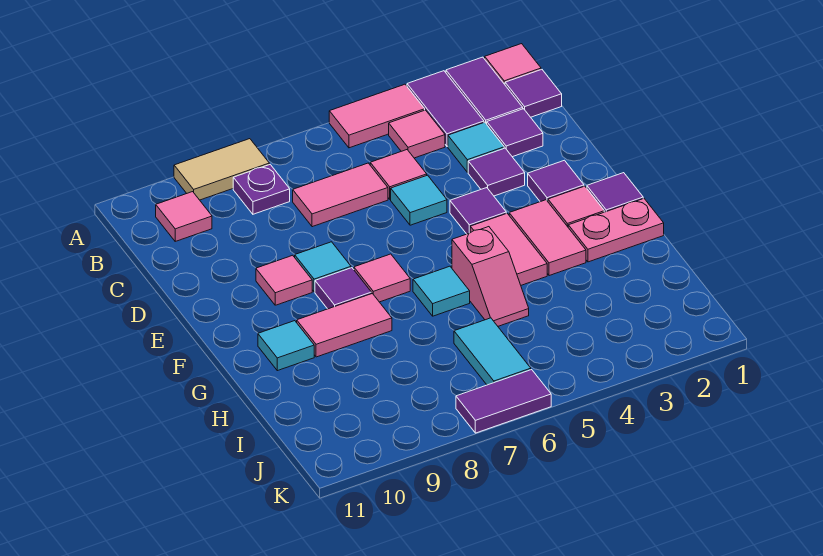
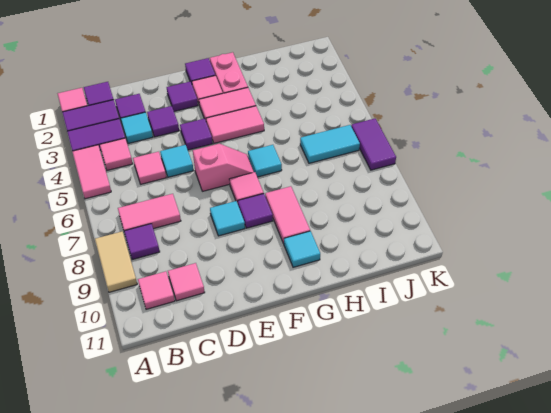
purple plate B8 level 1 -> purple tile B8 level 1
pink tile C6:C7 level 1 -> pink tile B7:C7 level 1
pink tile E9 level 1 -> pink tile C10 level 1
pink slope G5:H5 level 1 top G -> pink slope E6:F6 level 1 top E

